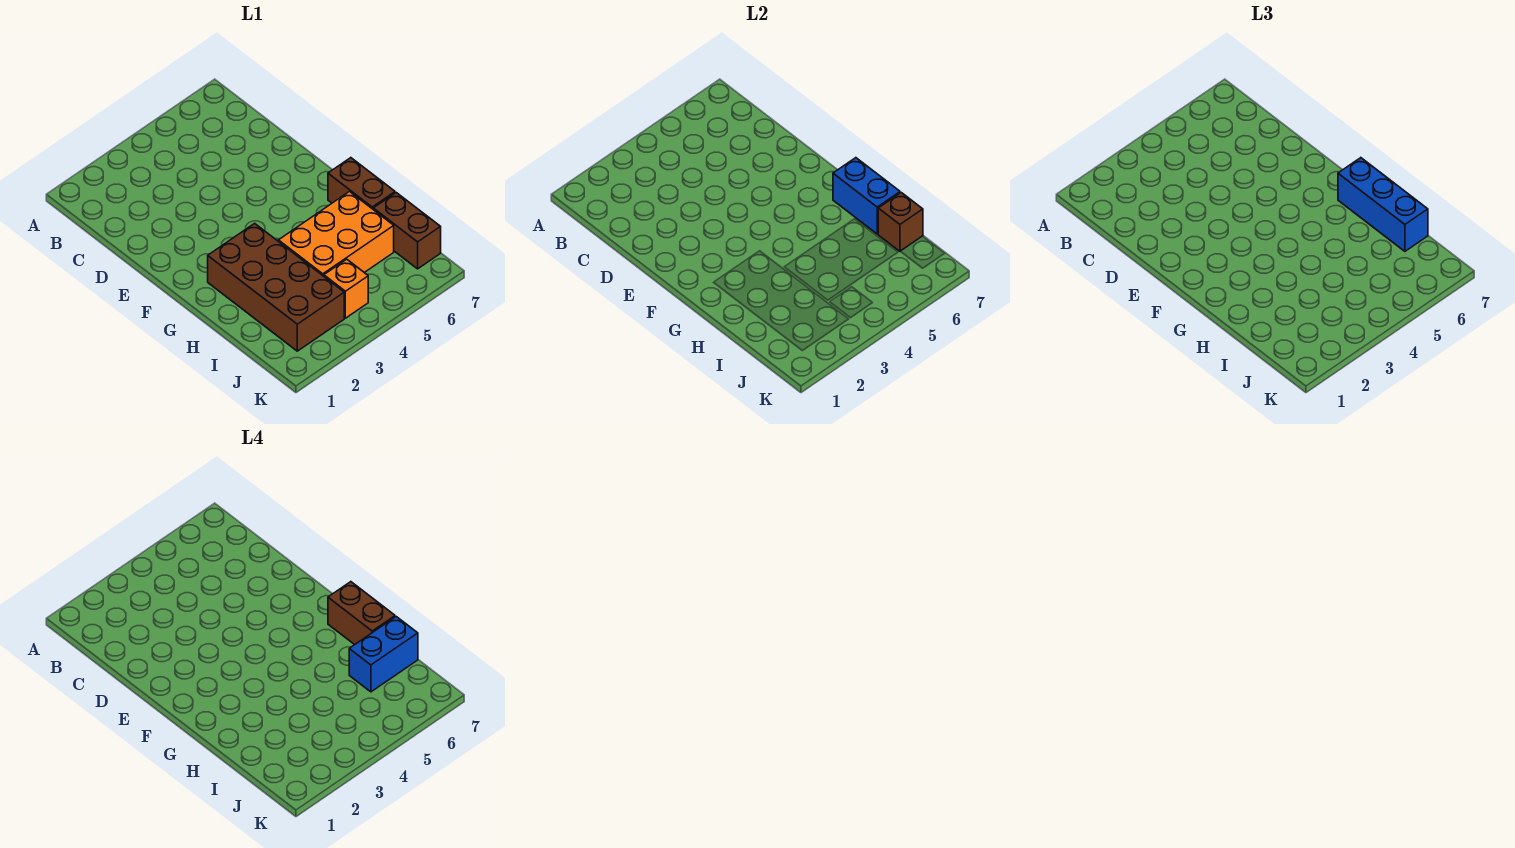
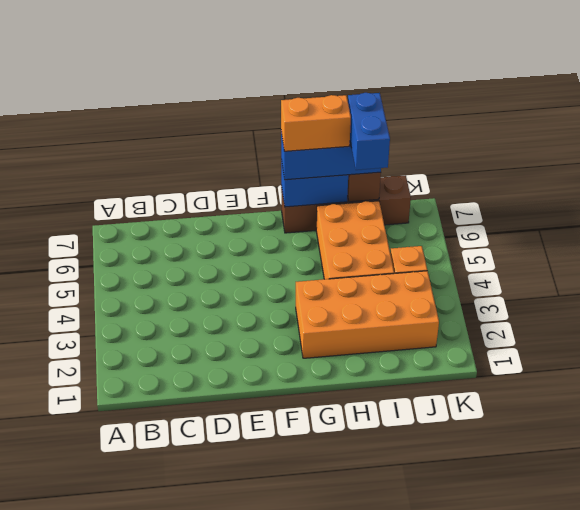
brown brick G2:J3 level 1 -> orange brick G2:J3 level 1
brown brick G7:H7 level 4 -> orange brick G7:H7 level 4

